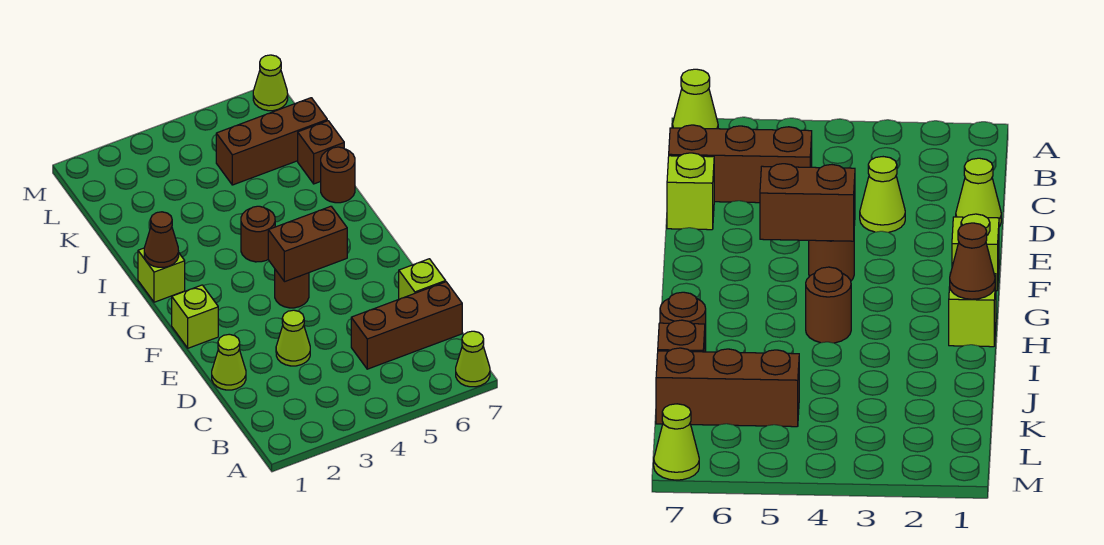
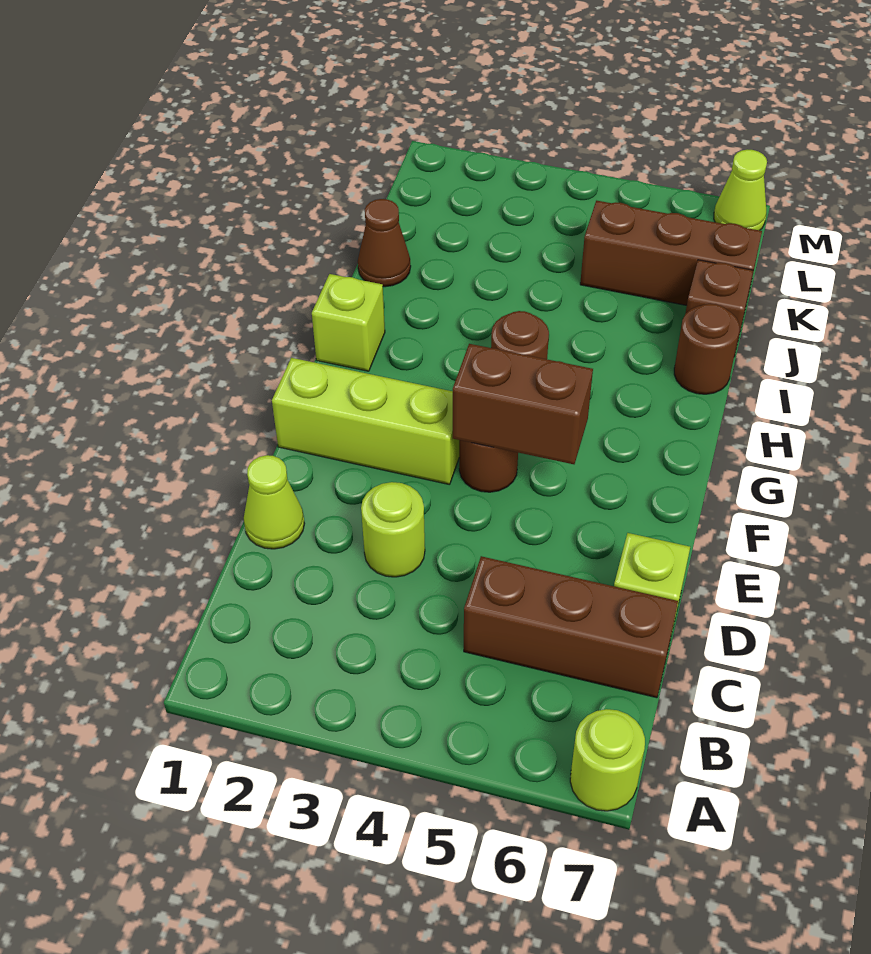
lime cone A7 level 1 -> lime round brick A7 level 1
lime cone D3 level 1 -> lime round brick D3 level 1
lime brick F1 level 1 -> lime brick F1:F3 level 1
brown cone H1 level 2 -> brown cone J1 level 1

